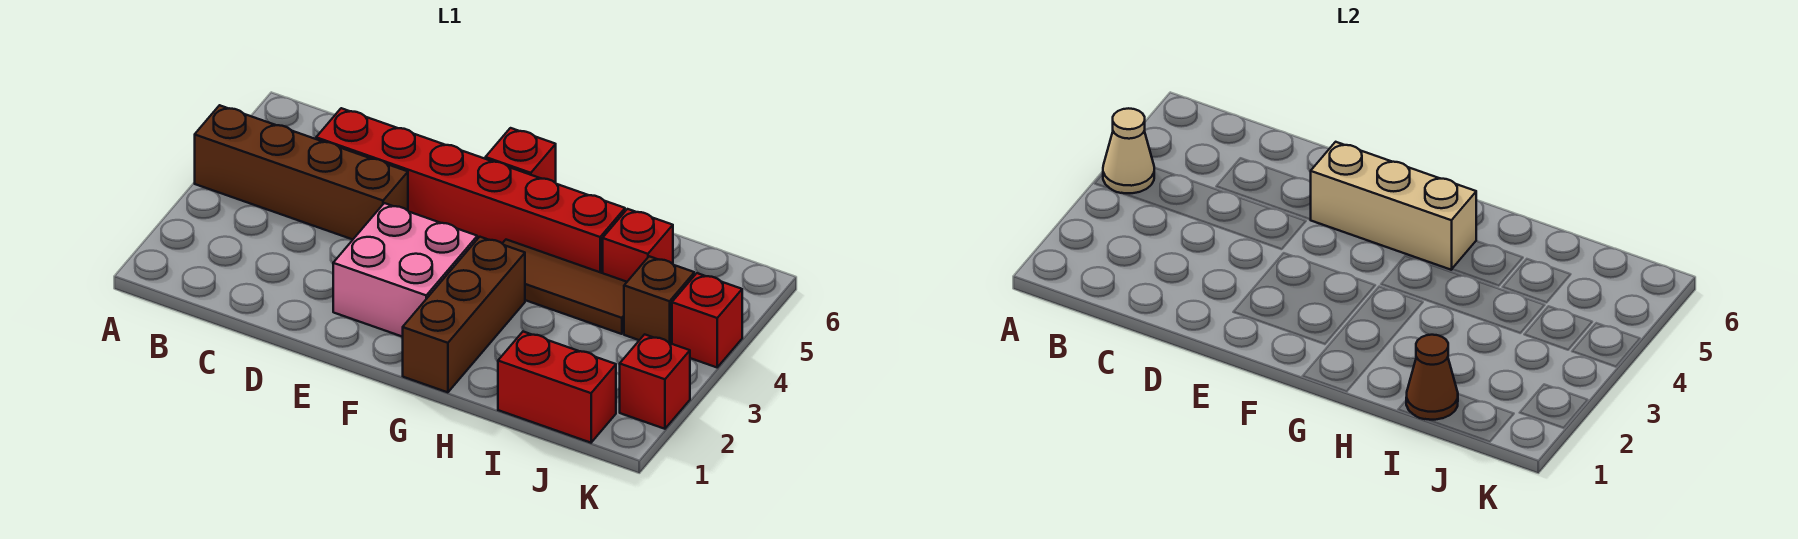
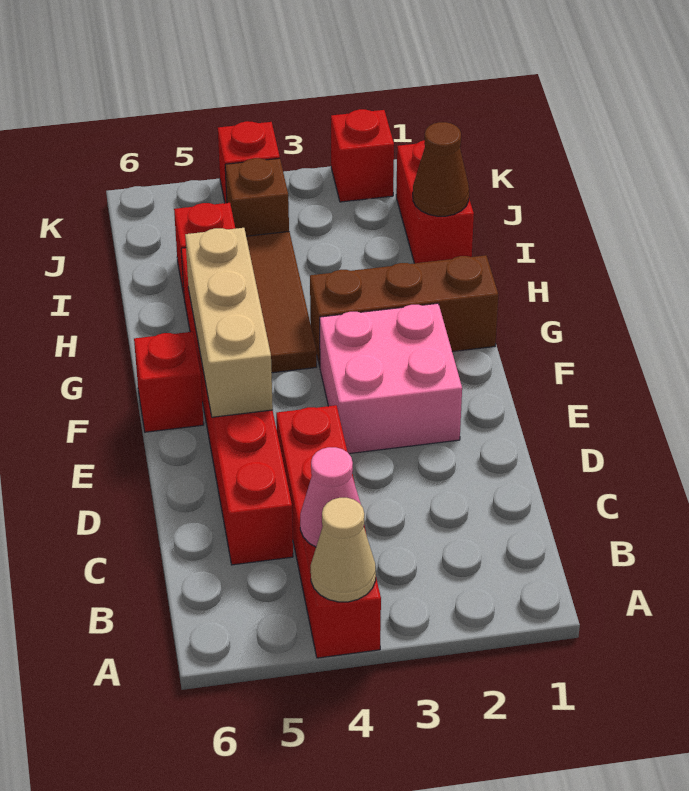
brown brick A4:D4 level 1 -> red brick A4:D4 level 1
none -> pink cone B4 level 2

